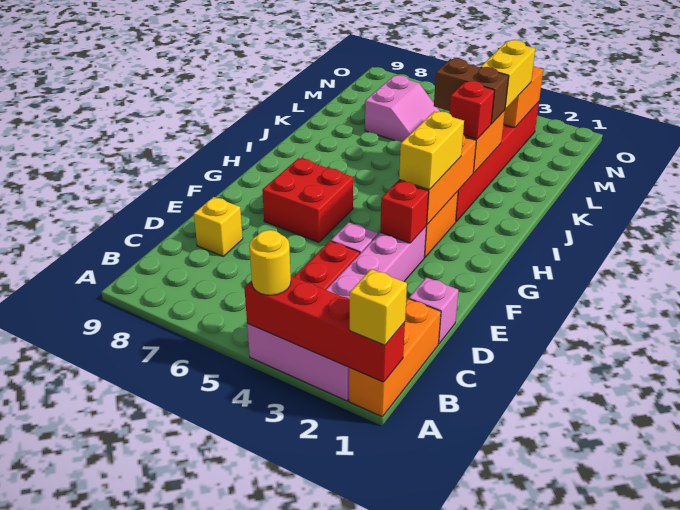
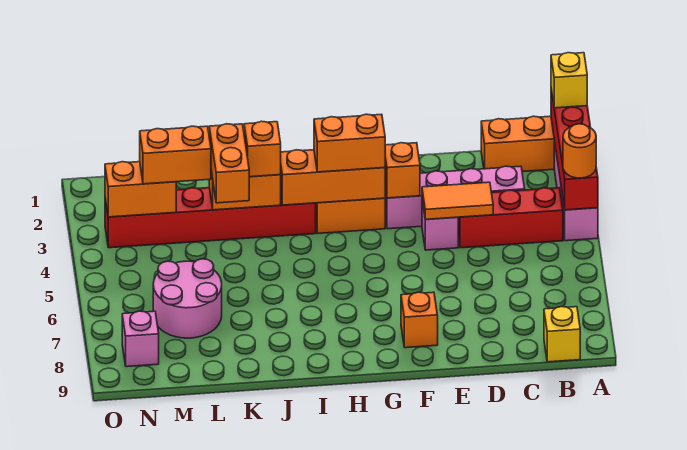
yellow round brick A4 level 3 -> orange round brick A4 level 3
pink brick D1 level 1 -> pink brick N8 level 1
none -> orange tile D4:E4 level 2
yellow brick D8 level 1 -> yellow brick B9 level 1
red brick F3 level 2 -> orange brick F3 level 2
red brick F6:G7 level 1 -> none
none -> orange brick F8 level 1
yellow brick G3:H3 level 3 -> orange brick G3:H3 level 3
red brick J3 level 3 -> orange brick J3 level 3
brown brick K3:K4 level 3 -> orange brick K3:K4 level 3
yellow brick L3:M3 level 3 -> orange brick L3:M3 level 3
pink slope L6:M7 level 1 top 7 -> pink round brick L6:M7 level 1

